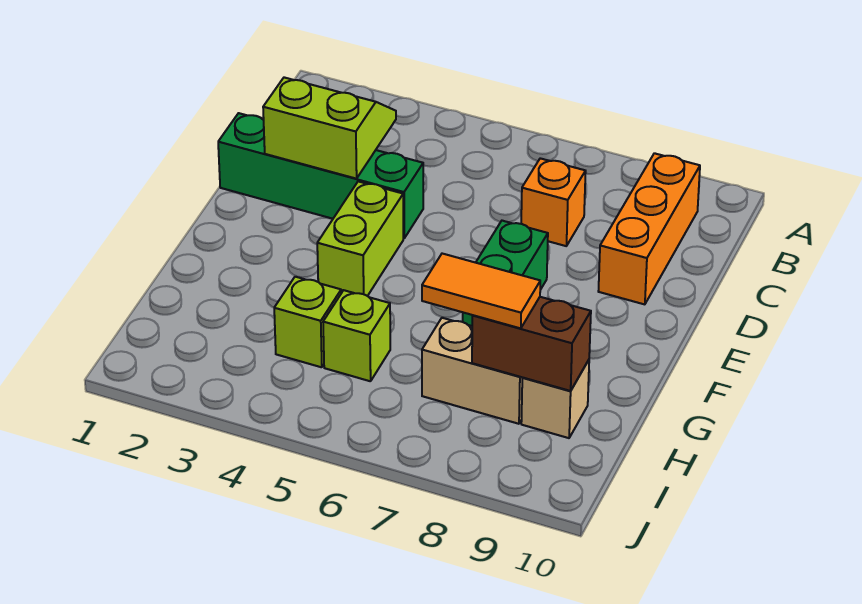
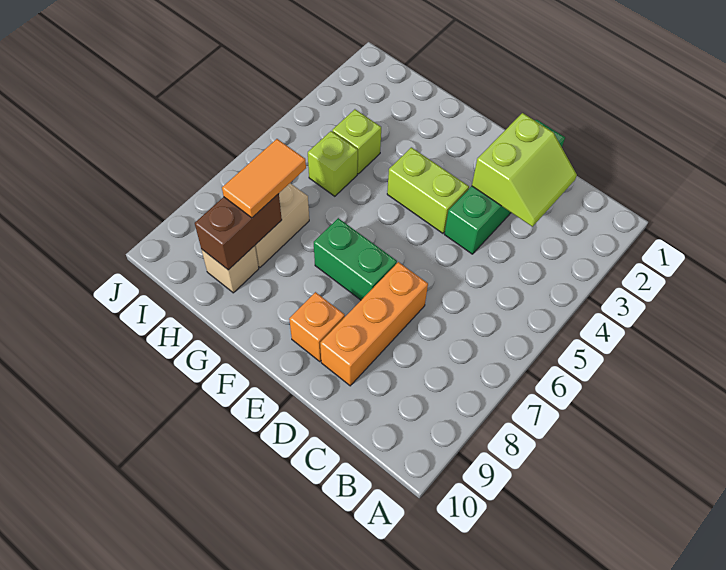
orange brick B9:D9 level 1 -> orange brick D7:D9 level 1
orange brick C7 level 1 -> orange brick E9 level 1

